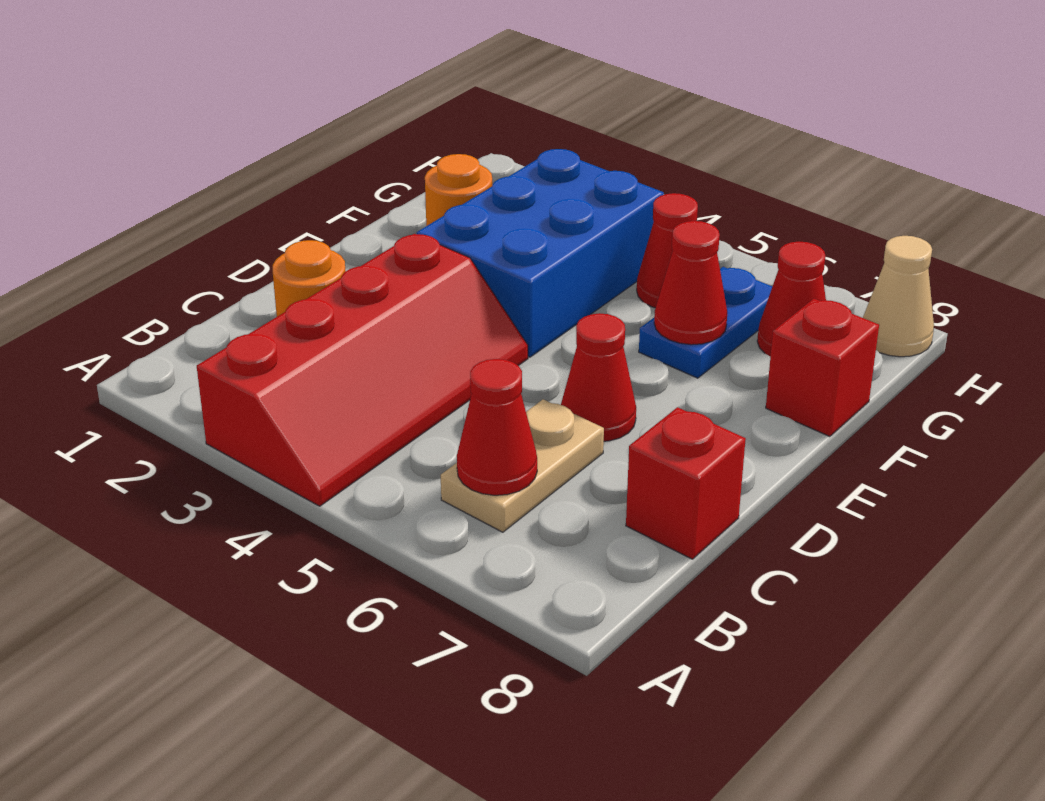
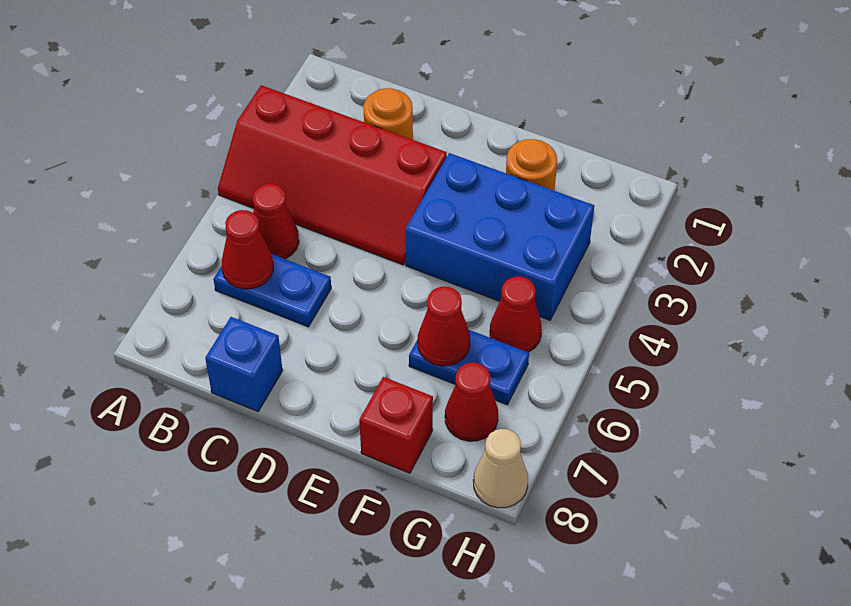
tan plate B6:C6 level 1 -> blue plate B6:C6 level 1
red brick C8 level 1 -> blue brick C8 level 1
red cone D6 level 1 -> red cone B5 level 1

